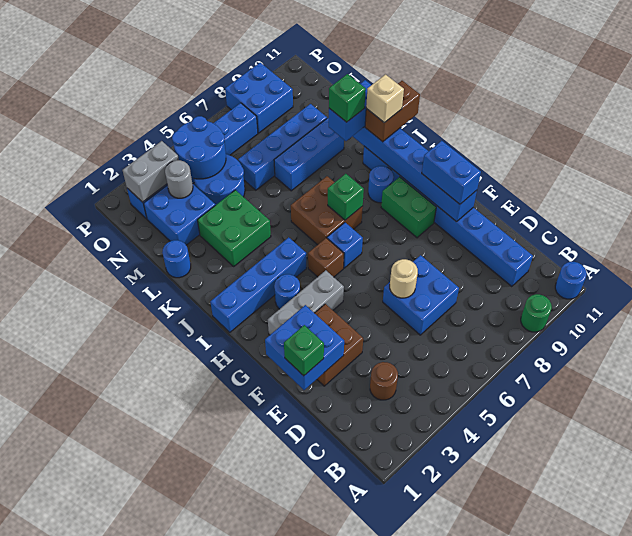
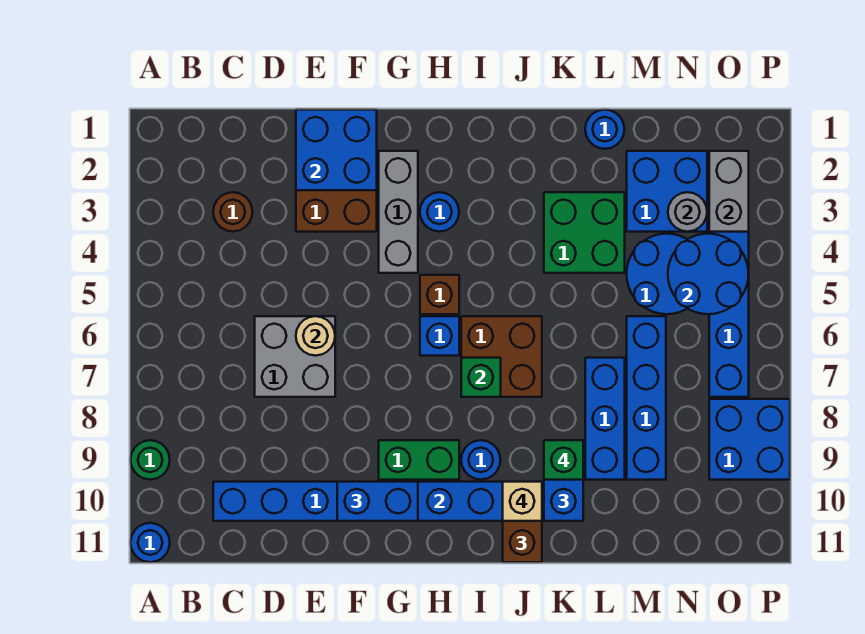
blue brick D6:E7 level 1 -> grey brick D6:E7 level 1
green brick E1 level 3 -> none
blue brick I1:I4 level 1 -> none

